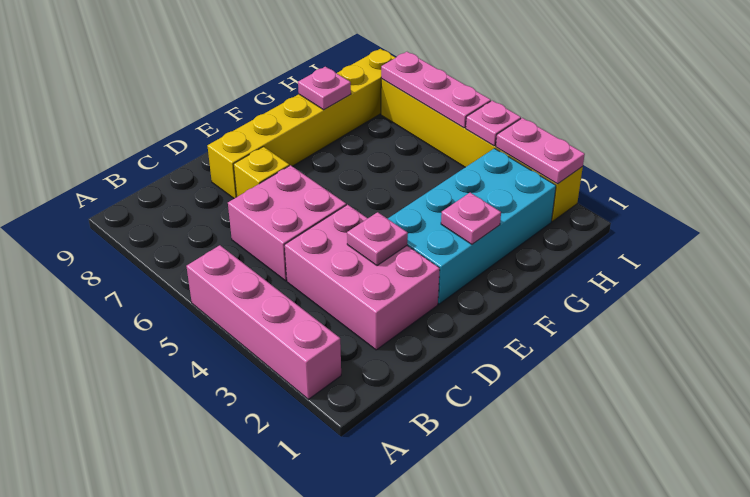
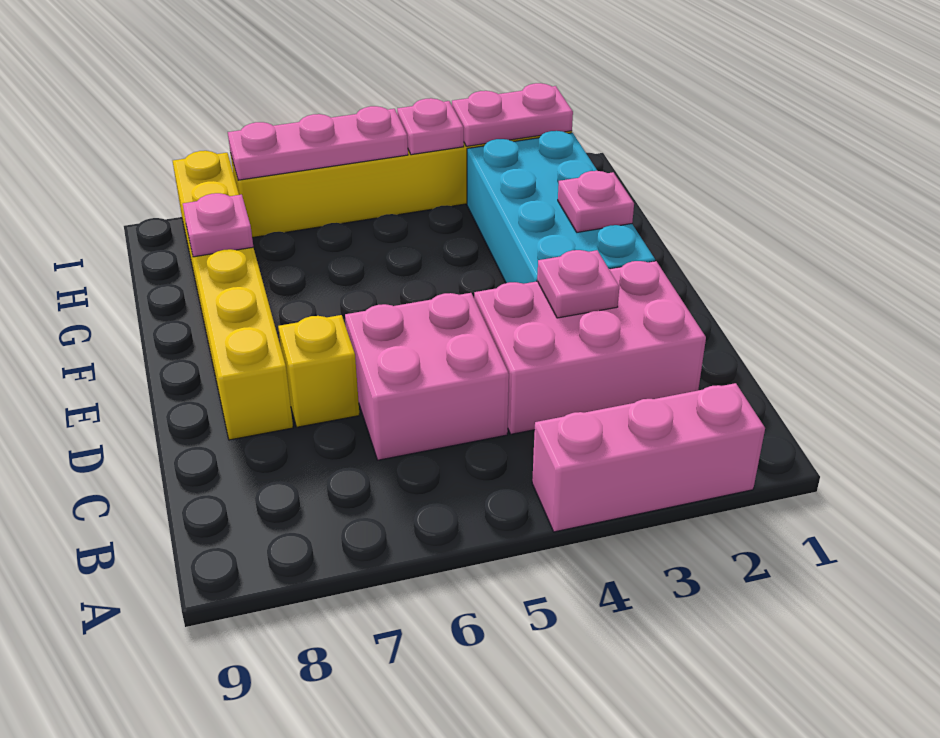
pink brick A2:A5 level 1 -> pink brick A2:A4 level 1

